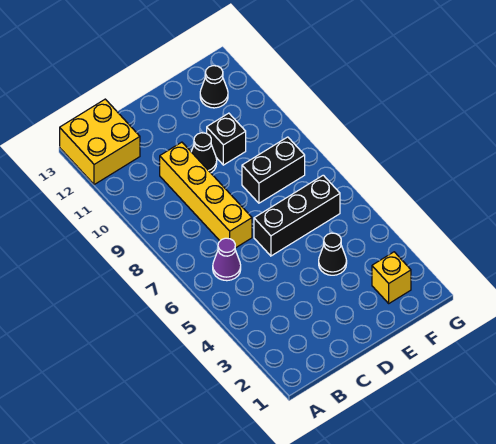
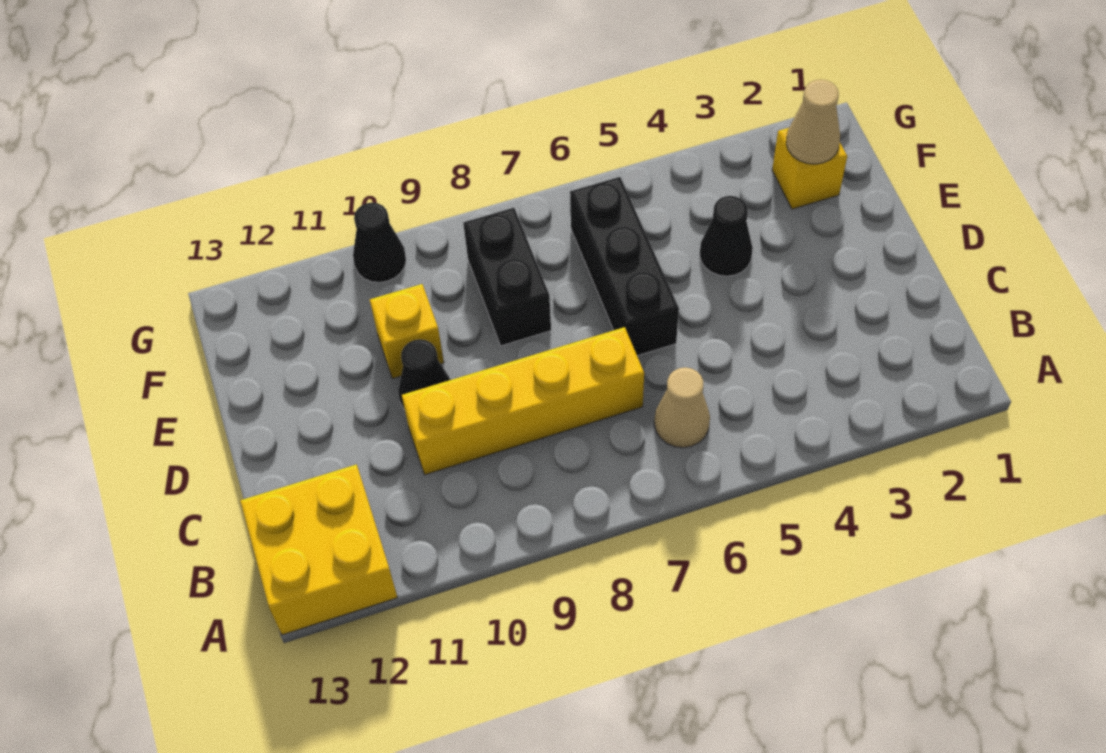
purple cone B6 level 1 -> tan cone B6 level 1
black brick E10 level 1 -> yellow brick E10 level 1
none -> tan cone F2 level 2
black cone F12 level 1 -> black cone G10 level 1

